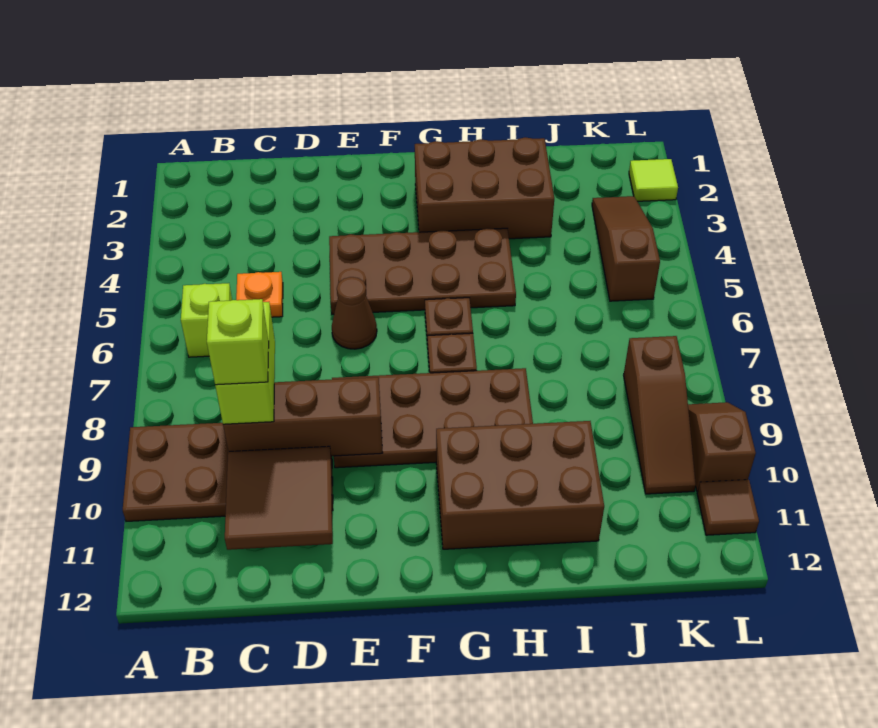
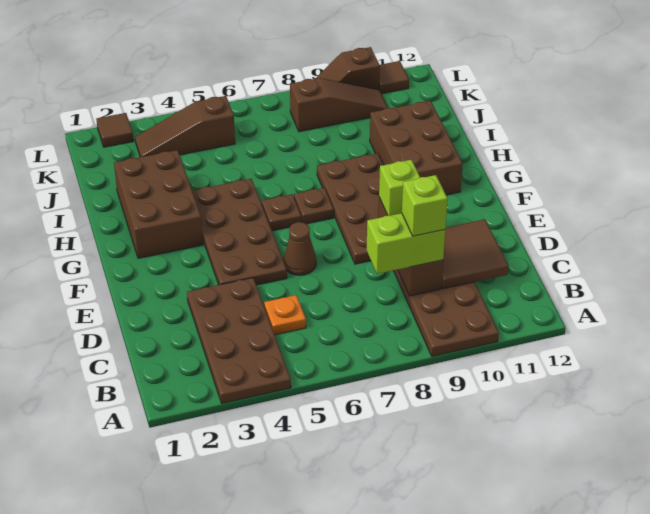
none -> brown plate A3:D4 level 1
lime brick B6 level 1 -> lime brick E9 level 3
lime tile L2 level 1 -> brown tile L2 level 1

